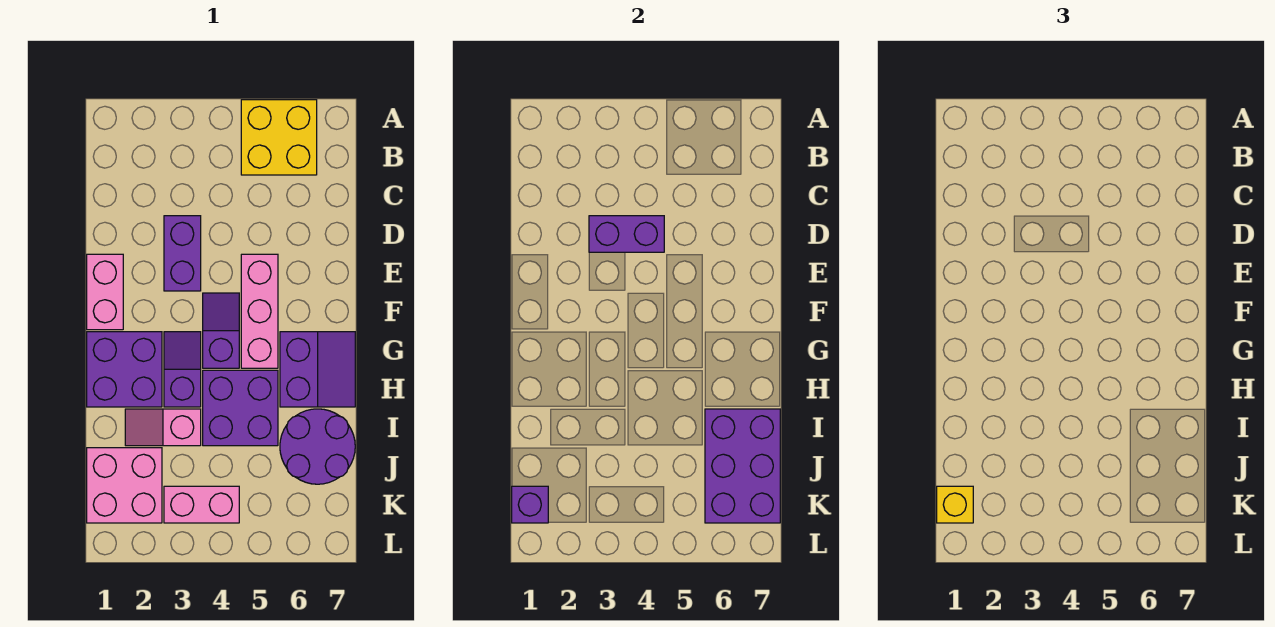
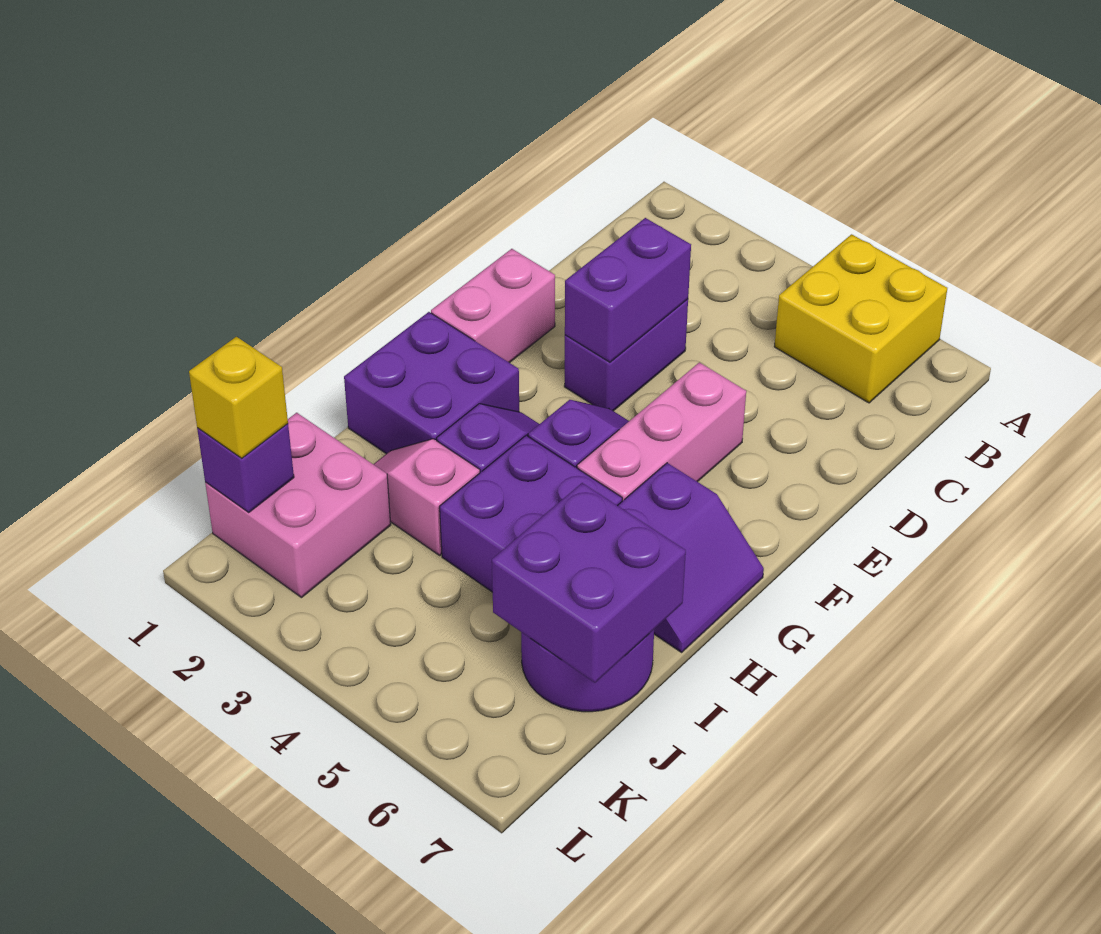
purple brick D3:D4 level 2 -> purple brick D3:E3 level 2
purple brick I6:K7 level 2 -> purple brick I6:J7 level 2
pink brick K3:K4 level 1 -> none

